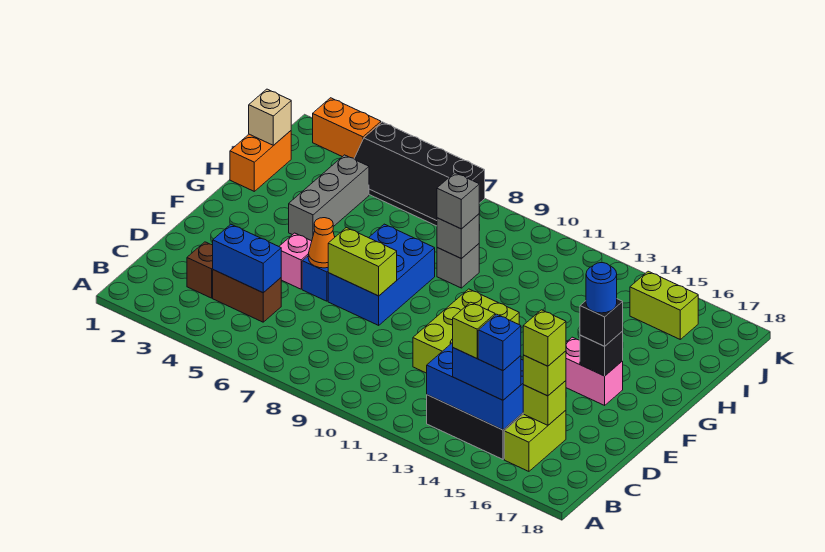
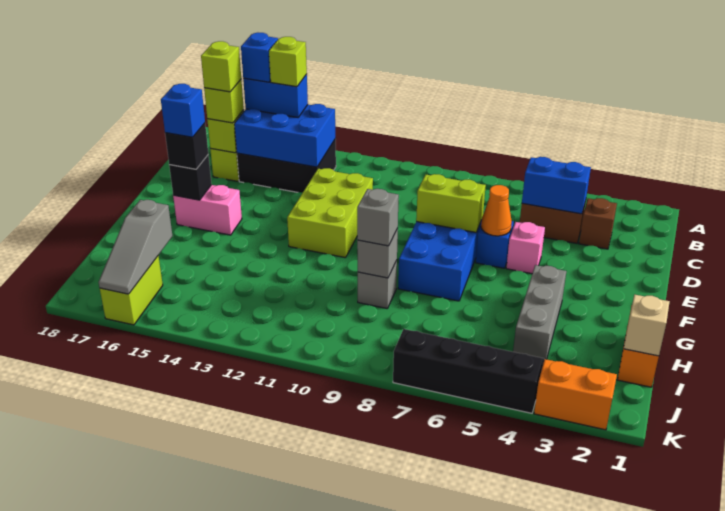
blue round brick F16 level 4 -> blue brick F16 level 4
none -> grey slope I16:K16 level 2 top I
lime brick J15:J16 level 1 -> lime brick J16:K16 level 1

